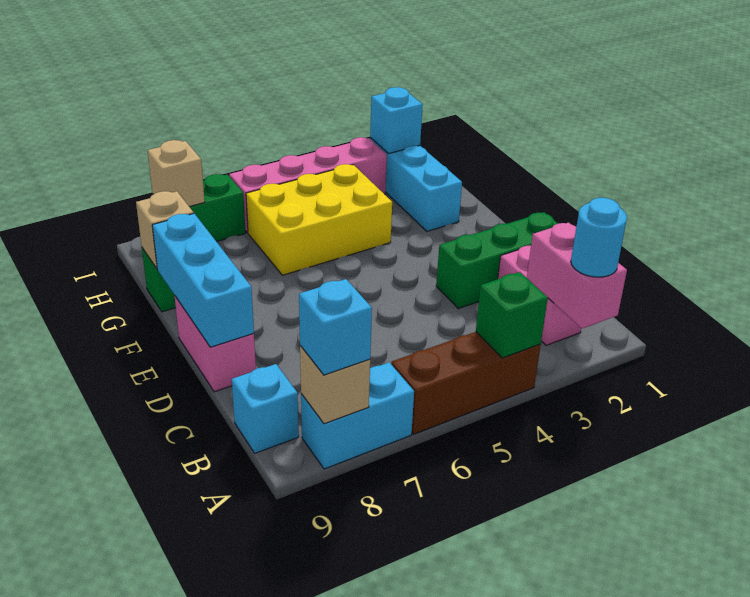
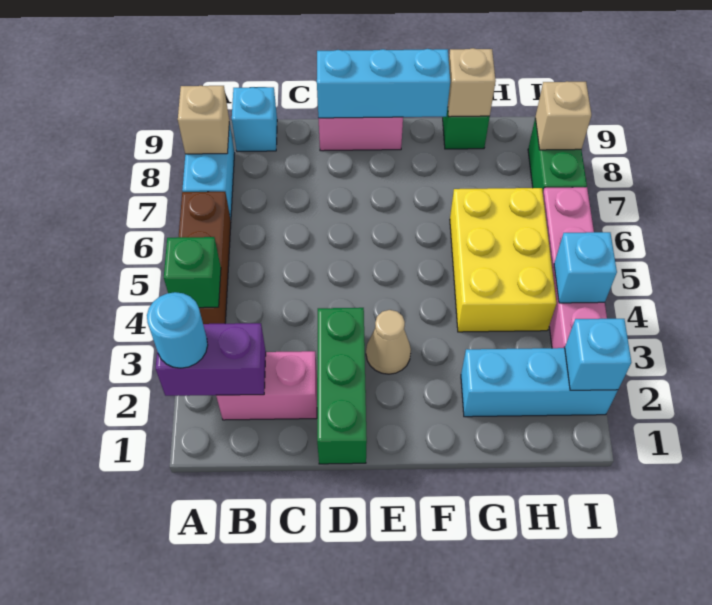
pink brick A2:B2 level 2 -> purple brick A2:B2 level 2
cyan brick A8 level 3 -> cyan brick I4 level 2
none -> tan cone E3 level 1

